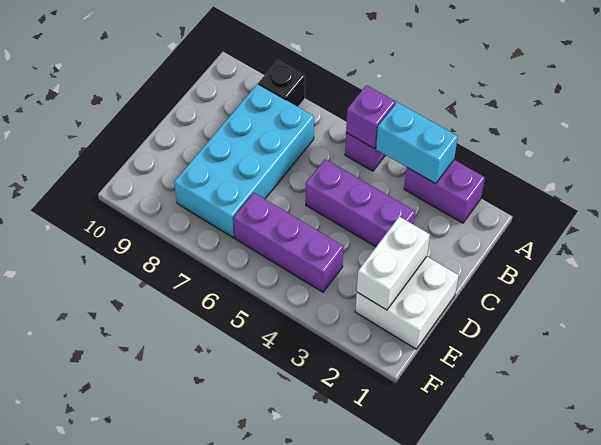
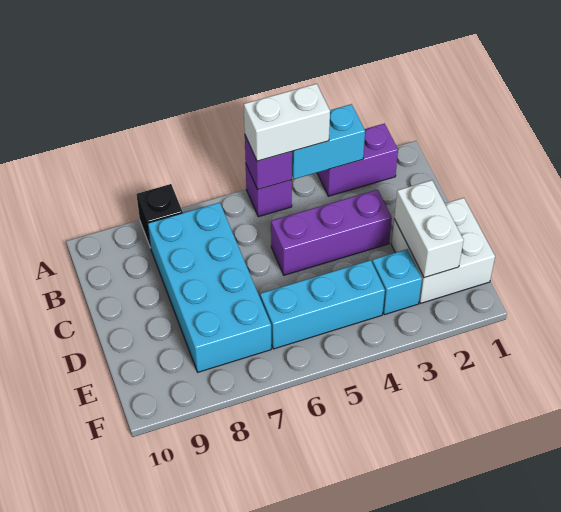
none -> white brick A4:A5 level 3
none -> cyan brick E3 level 1
purple brick E4:E6 level 1 -> cyan brick E4:E6 level 1

